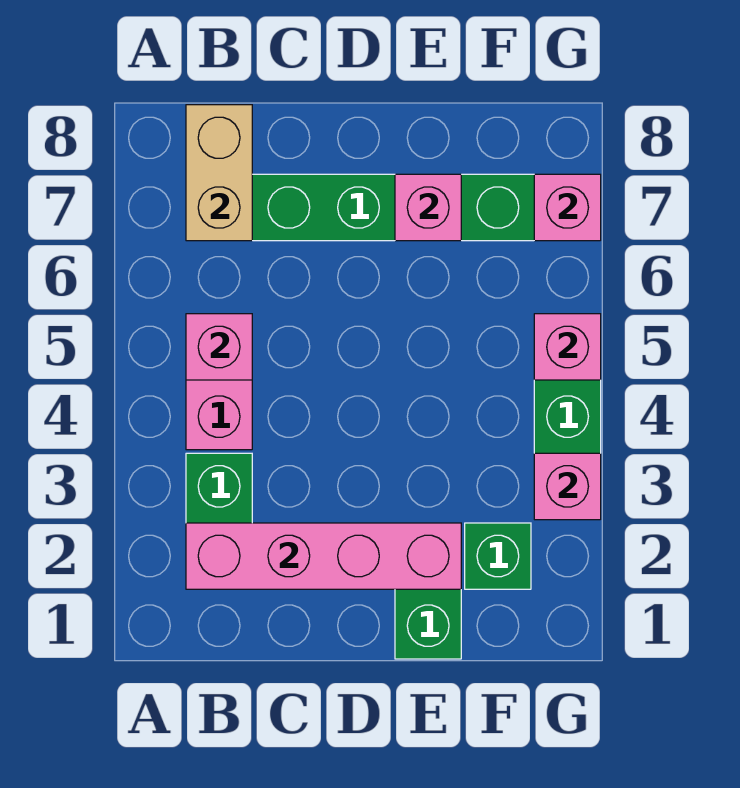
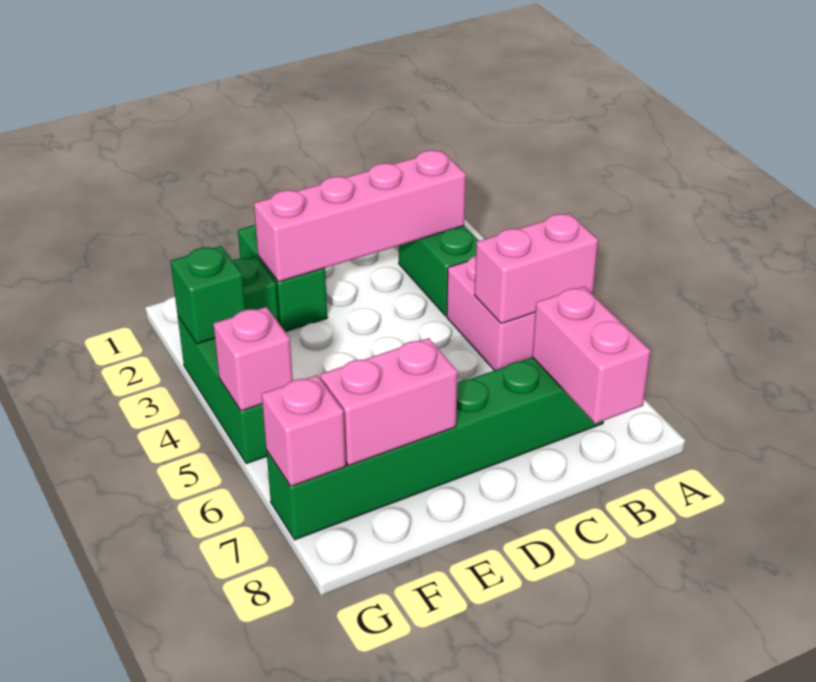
pink brick B5 level 2 -> pink brick A5:B5 level 2
tan brick B7:B8 level 2 -> pink brick B7:B8 level 2
pink brick E7 level 2 -> pink brick E7:F7 level 2
pink brick G3 level 2 -> green brick G3 level 2

